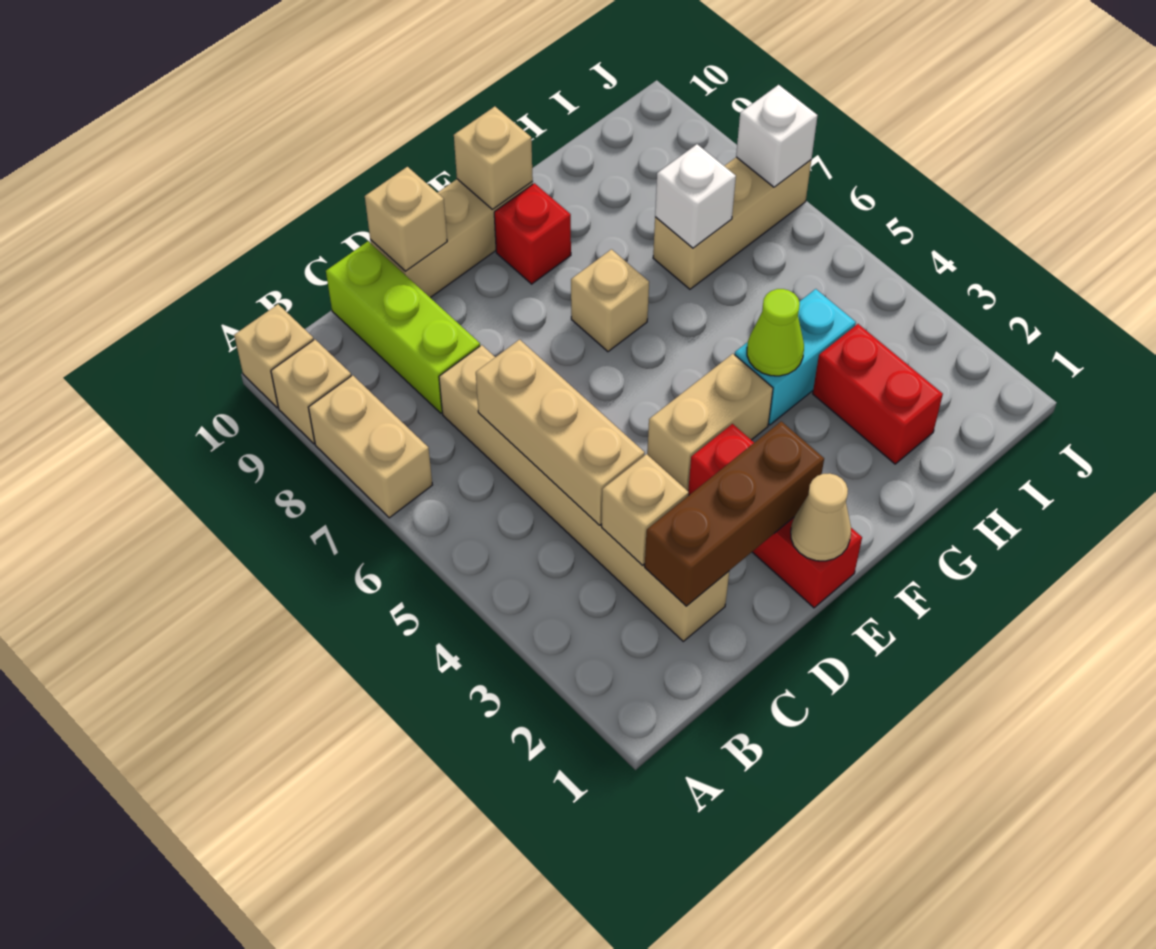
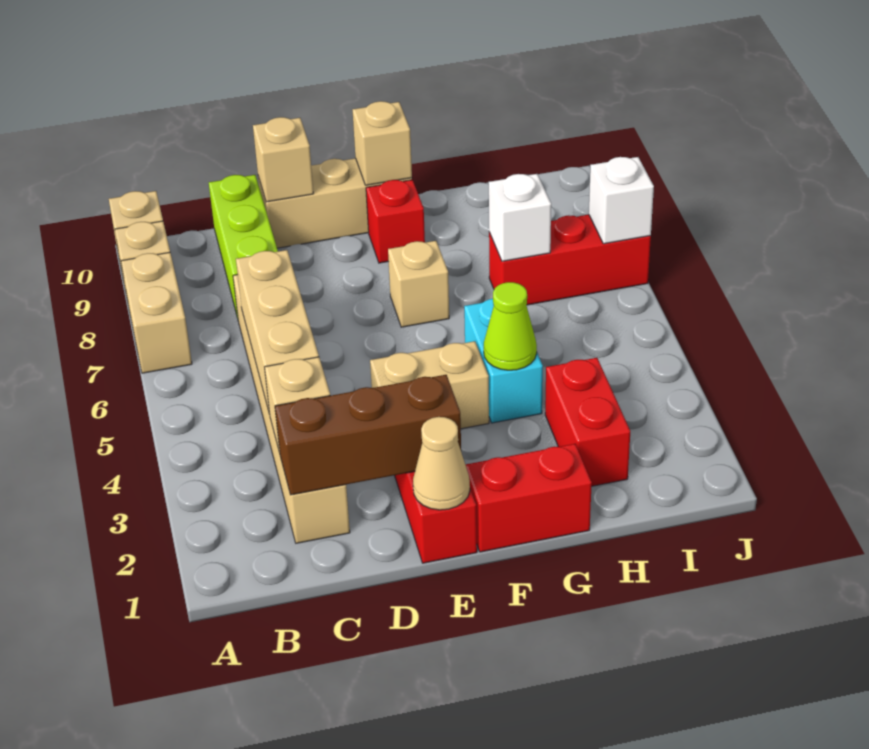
none -> red brick F1:G1 level 1
cyan brick G4:H4 level 1 -> cyan brick G4:G5 level 1
tan brick H7:J7 level 1 -> red brick H7:J7 level 1

